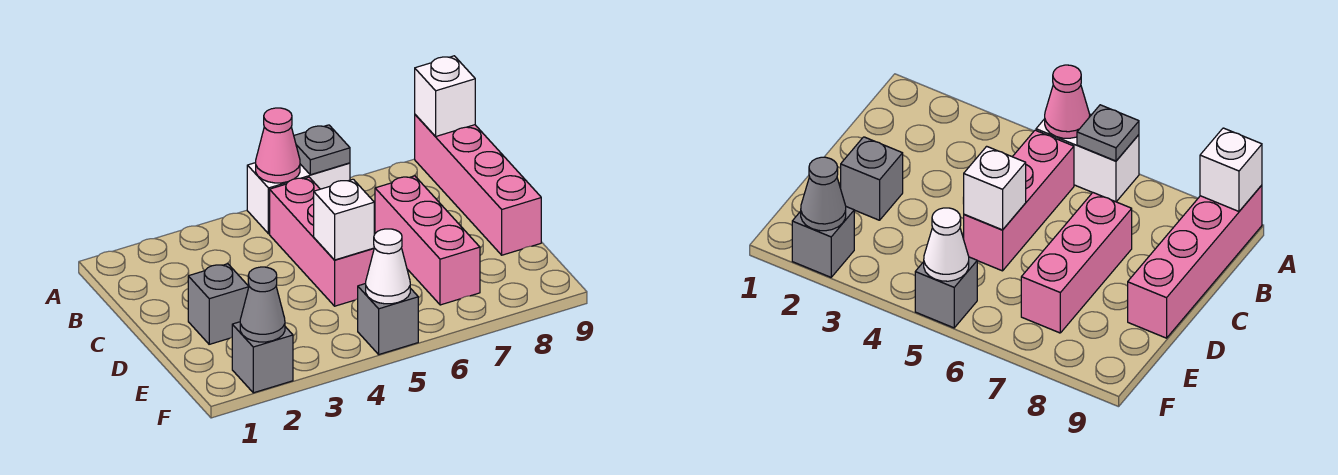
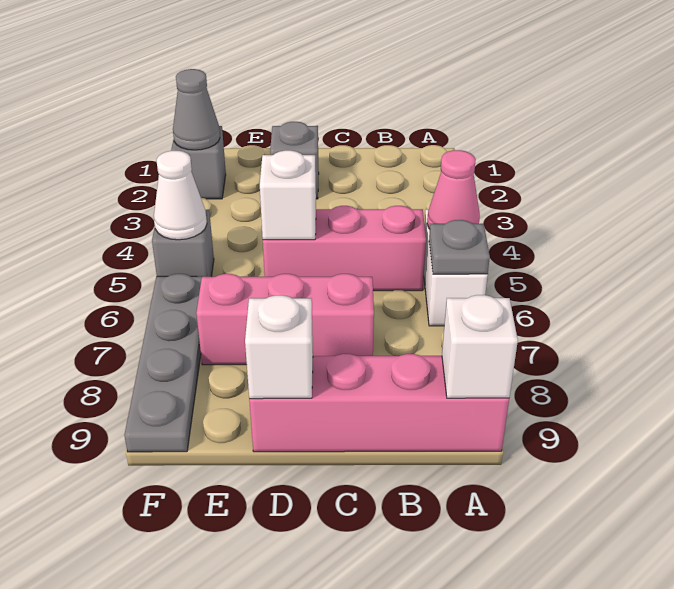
none -> white brick D9 level 2
none -> grey plate F6:F9 level 1

